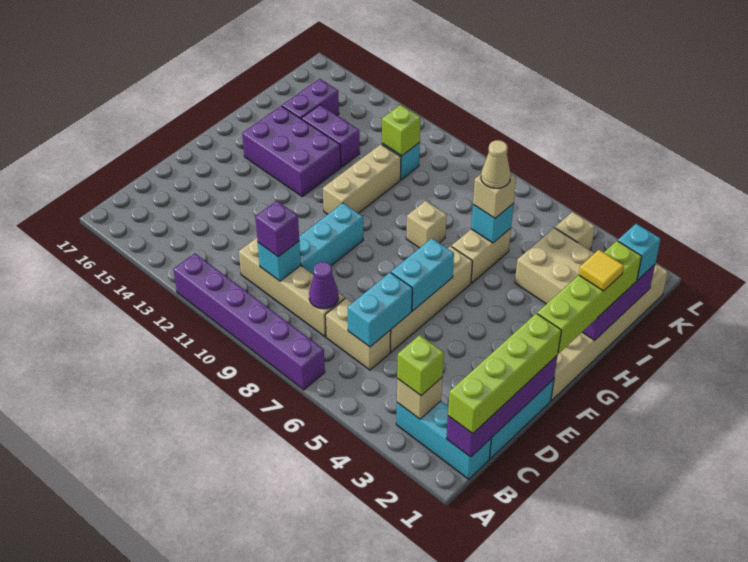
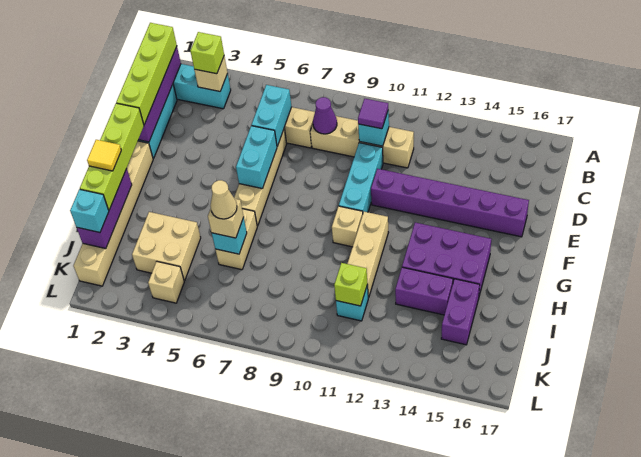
purple brick A7:A12 level 1 -> purple brick E11:E16 level 1
purple brick C10 level 3 -> purple tile C10 level 3
tan brick H8 level 1 -> tan brick G10 level 1

